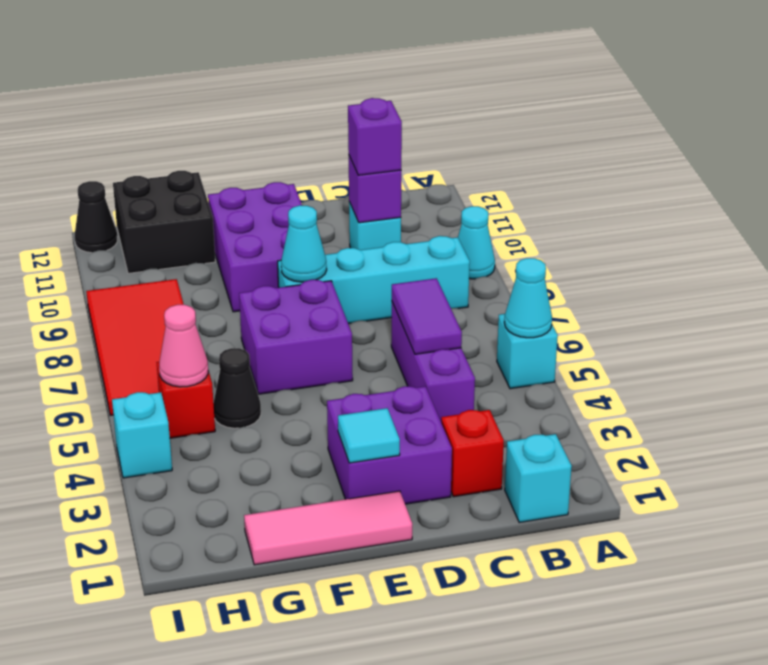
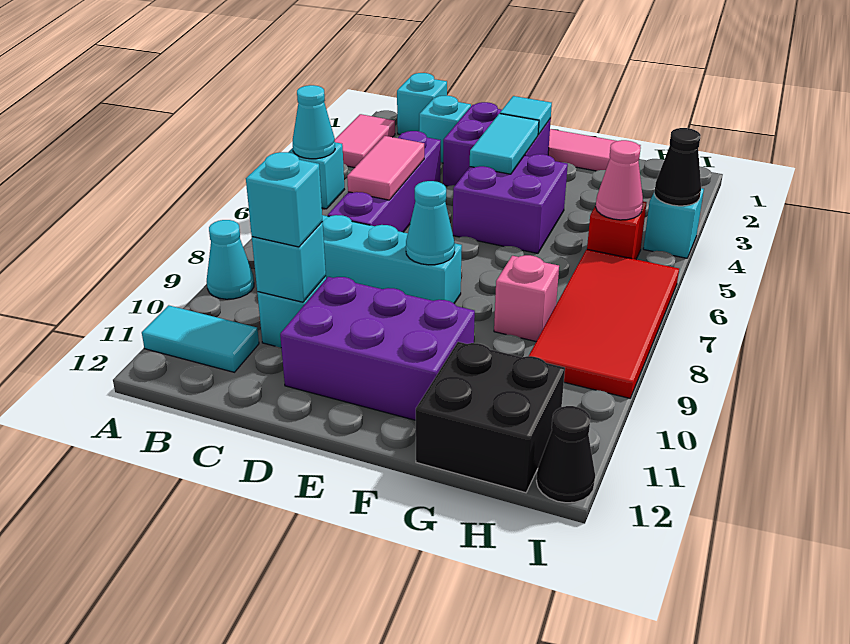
none -> pink tile A2:A3 level 1
none -> cyan tile A11:B11 level 1
red brick C2 level 1 -> cyan brick C2 level 1
purple brick C4:C6 level 1 -> purple brick C4:C7 level 1
purple tile C5:C6 level 2 -> pink tile C5:C6 level 2
purple brick C10 level 2 -> cyan brick C10 level 2
purple brick C10 level 3 -> cyan brick C10 level 3
none -> cyan tile E3:E4 level 2
purple brick E6:F7 level 1 -> purple brick E4:F5 level 1
purple brick E9:F11 level 1 -> purple brick D10:F11 level 1
black cone G5 level 1 -> black cone I4 level 2
none -> pink brick G8 level 1

